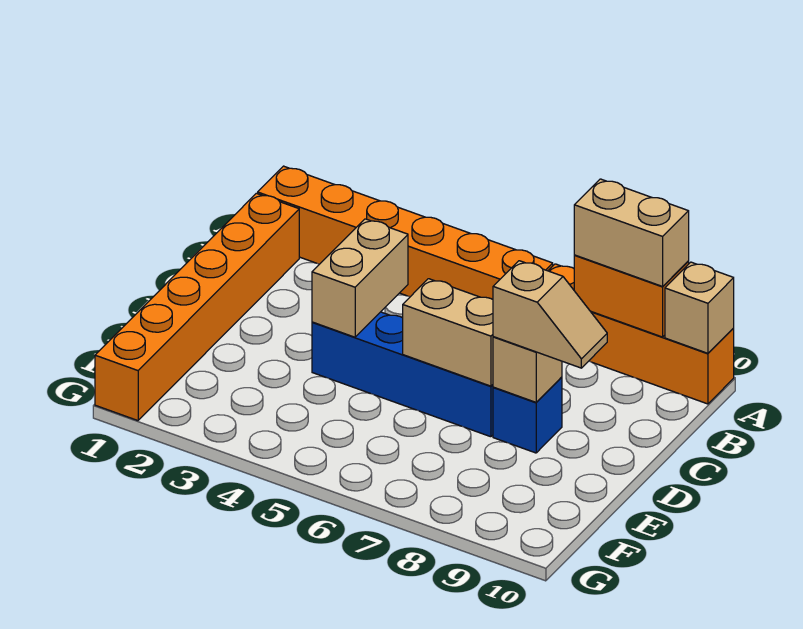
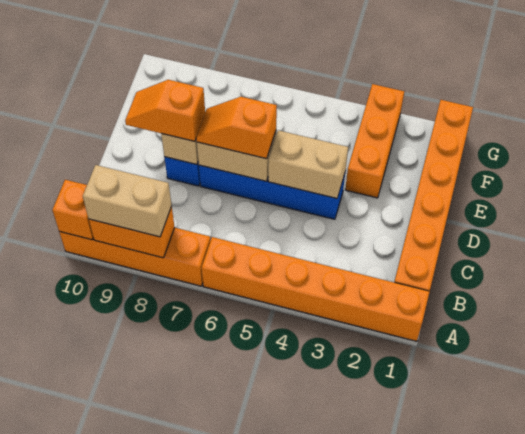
tan brick A10 level 2 -> orange brick A10 level 2
tan brick C4:D4 level 2 -> tan brick D4:D5 level 2
none -> orange slope D6:D7 level 3 top 6
tan slope D8:D9 level 3 top 8 -> orange slope D8:D9 level 3 top 8
none -> orange brick E3:G3 level 1

